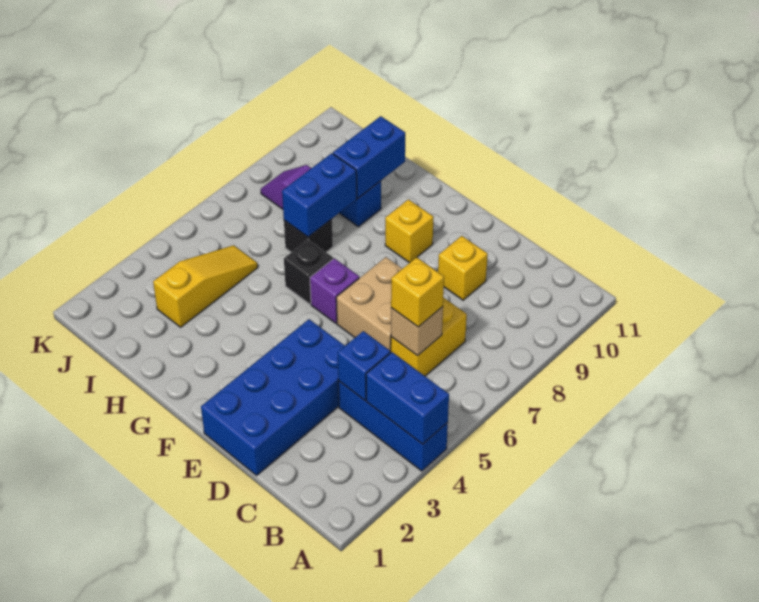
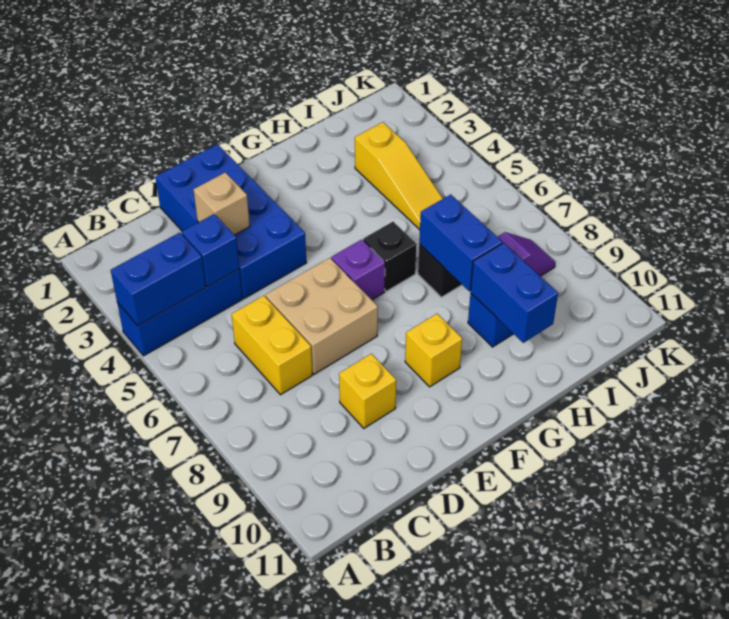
tan brick C6 level 2 -> tan brick D3 level 2
yellow brick C6 level 3 -> none

